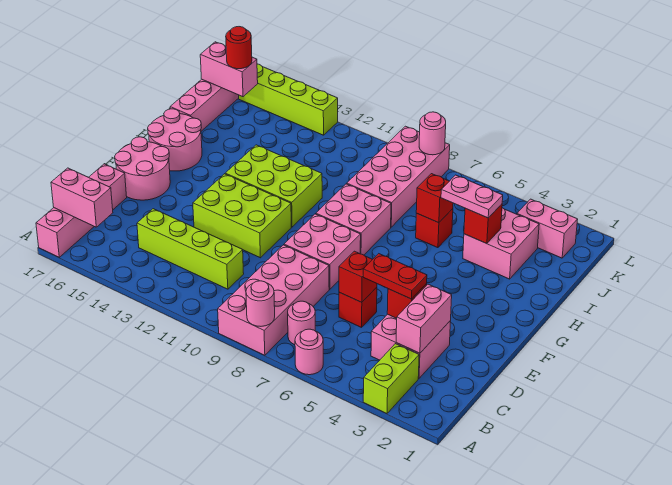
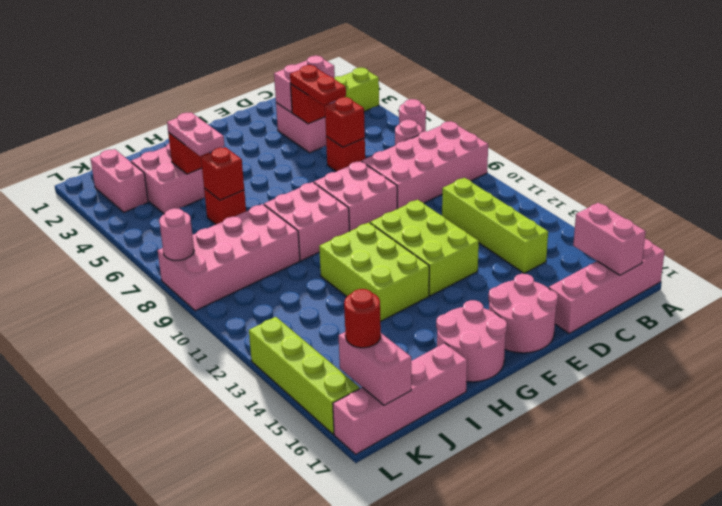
pink round brick A8 level 2 -> none

